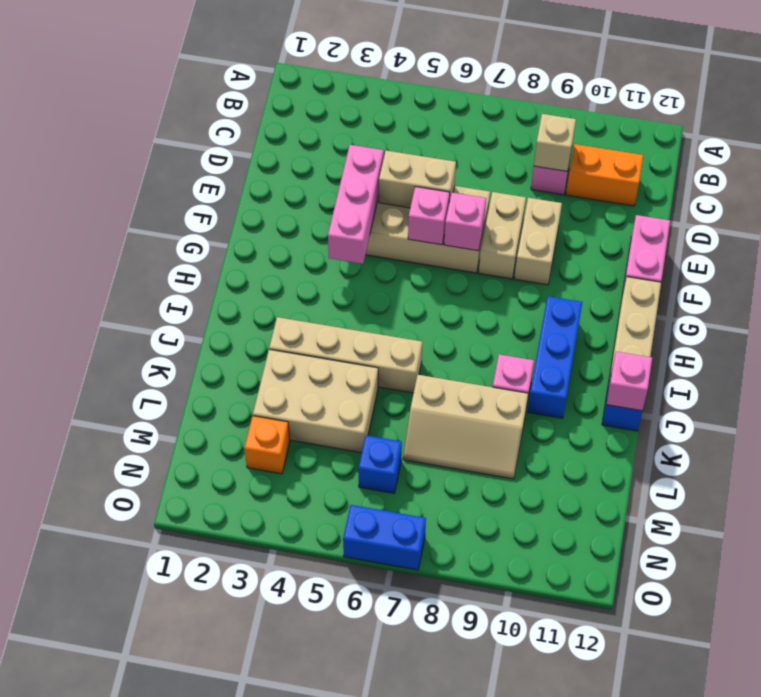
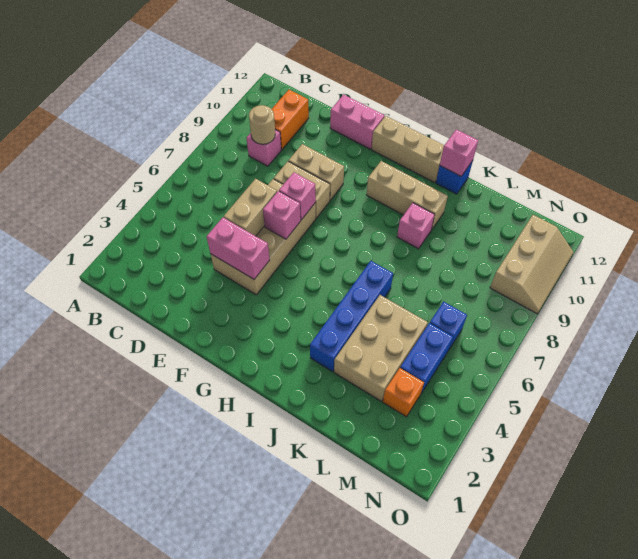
tan brick C9 level 2 -> tan round brick C9 level 2
pink brick E4:G4 level 2 -> pink brick E4:F4 level 2
blue brick H10:J10 level 1 -> tan brick H10:J10 level 1
tan brick J3:J6 level 1 -> blue brick J3:J6 level 1
tan slope K7:L9 level 1 top K -> tan slope N9:O11 level 1 top N
blue brick O6:O7 level 1 -> blue brick M4:M5 level 1

